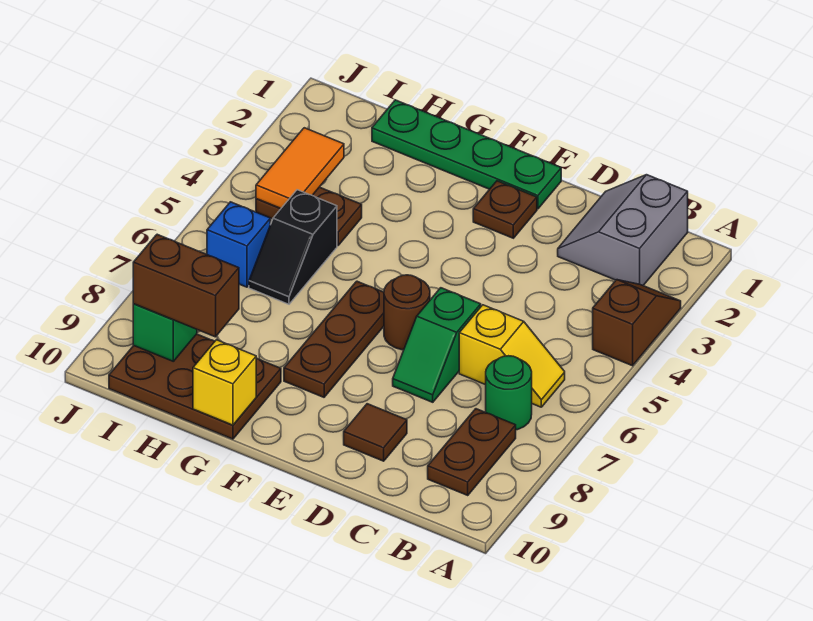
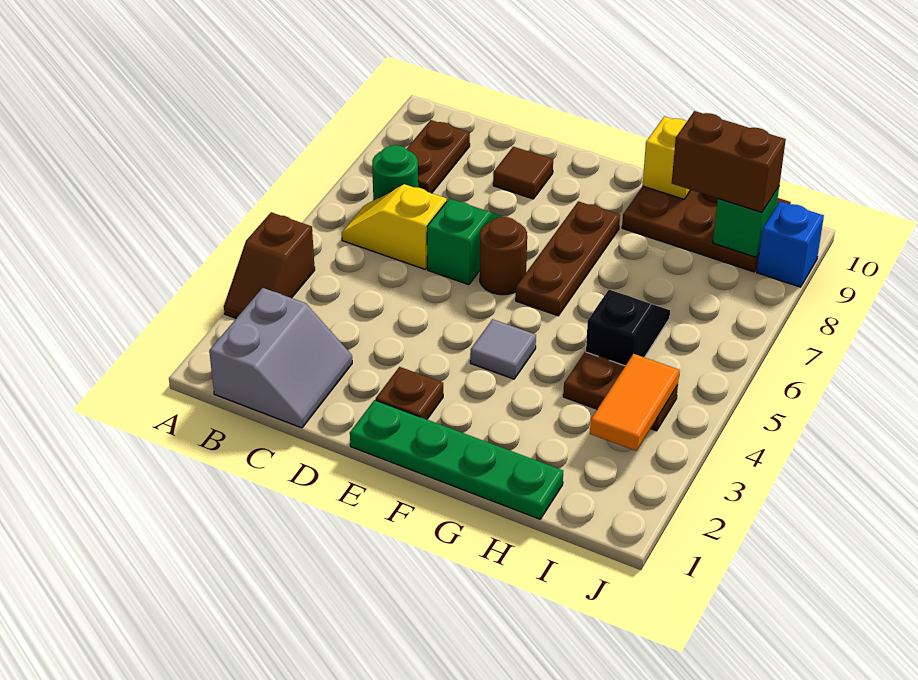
none -> grey tile F4 level 1
blue brick I6 level 1 -> blue brick J9 level 1

